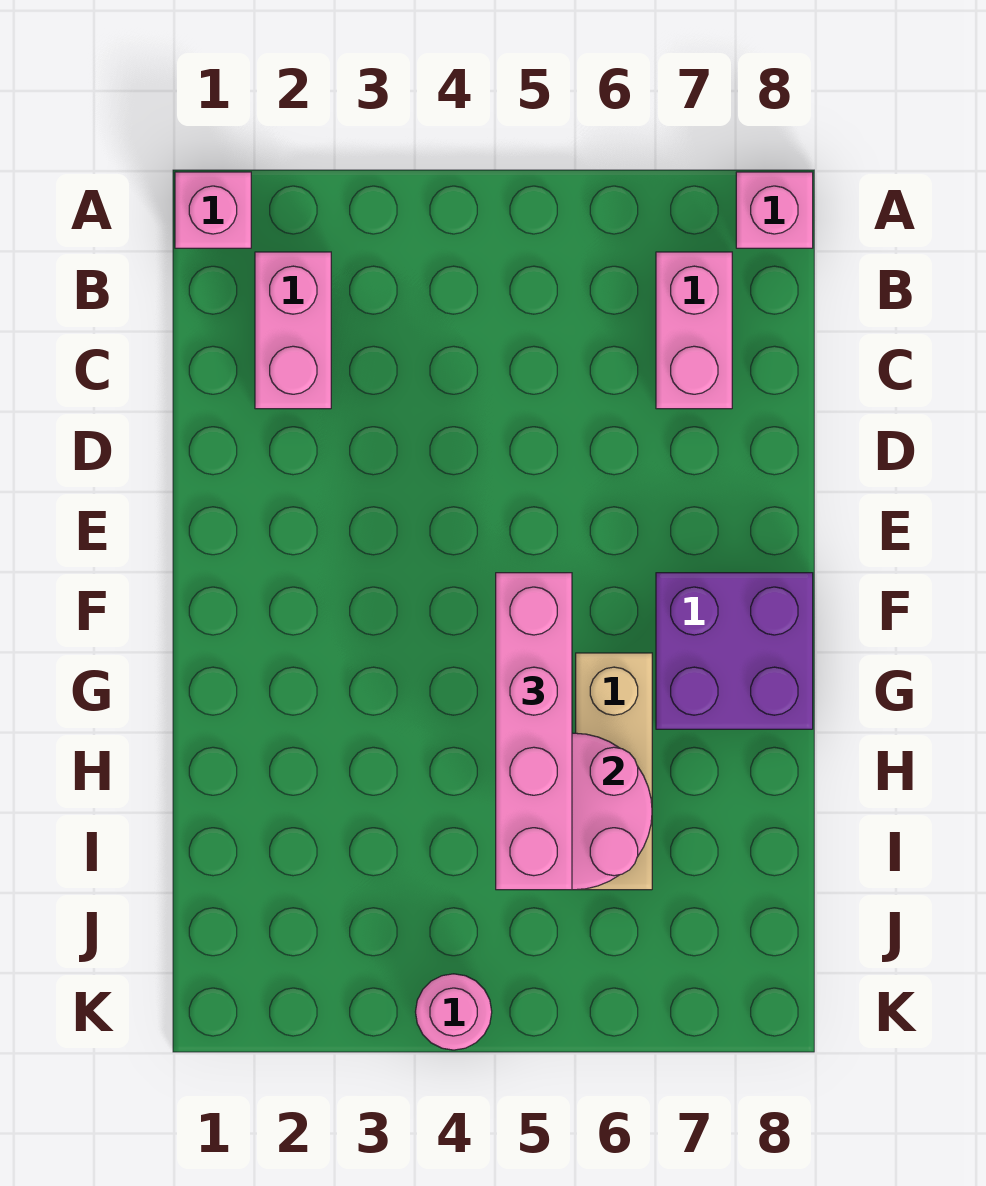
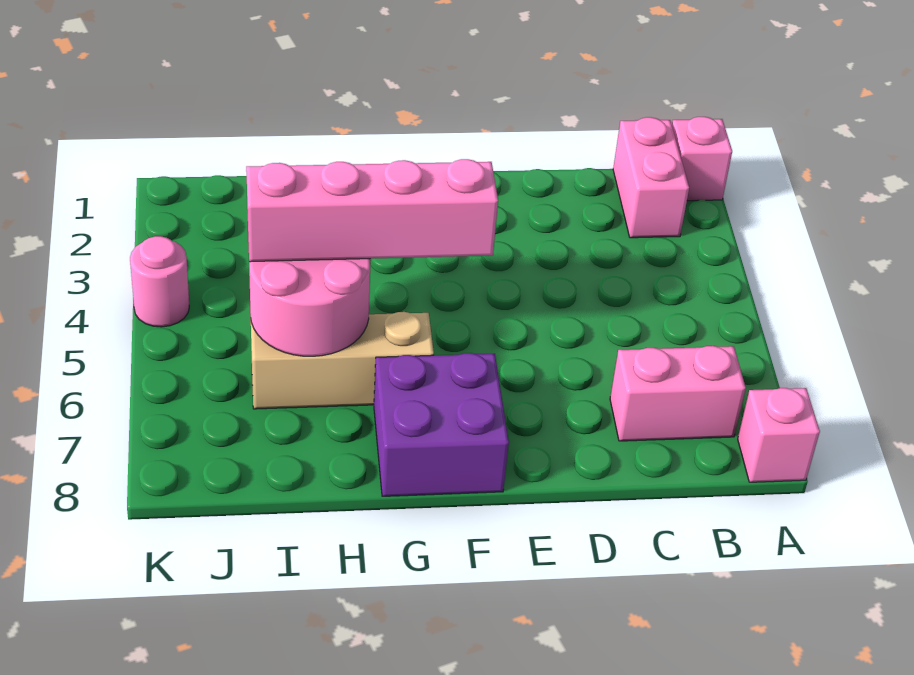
pink brick B2:C2 level 1 -> pink brick B1:B2 level 1

